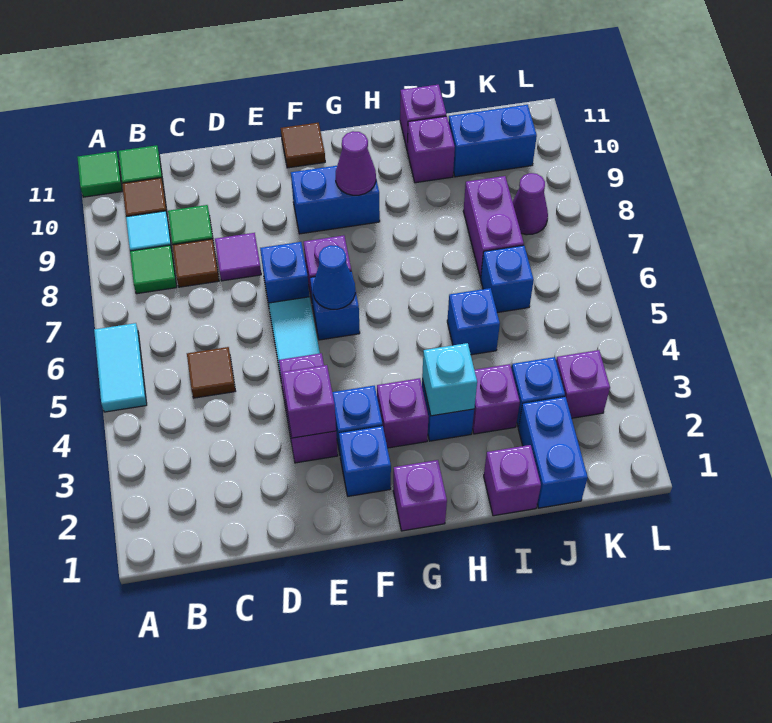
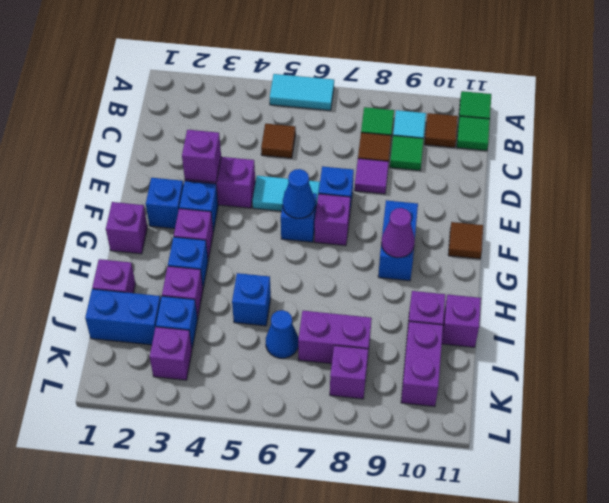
cyan brick H3 level 2 -> none
blue brick J6 level 1 -> blue cone J6 level 1
blue brick J10:K10 level 1 -> purple brick J10:K10 level 1
purple cone K8 level 1 -> purple brick K8 level 1

